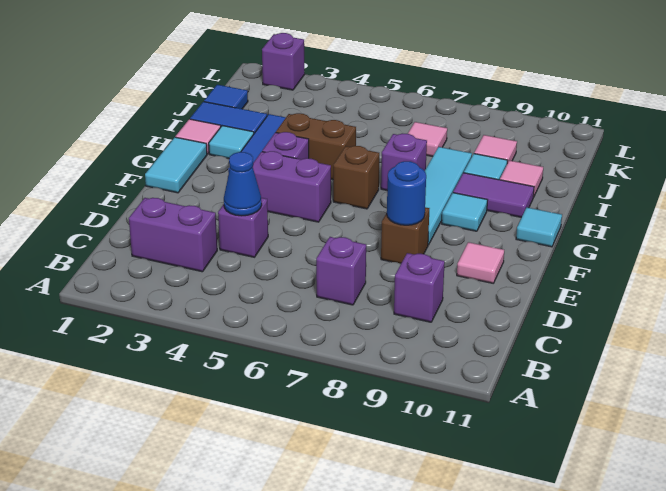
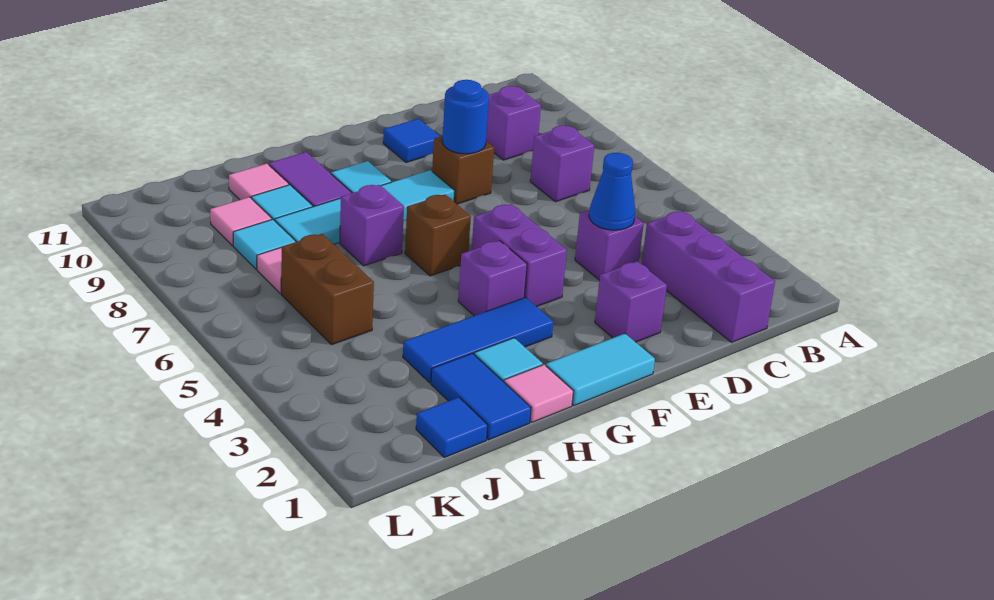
purple brick C2:C3 level 1 -> purple brick C1:C3 level 1
pink tile E10 level 1 -> blue tile E10 level 1
cyan tile G11 level 1 -> cyan tile J8 level 1
brown brick H4:H5 level 1 -> brown brick J5:J6 level 1
purple brick L2 level 1 -> purple brick E2 level 1

